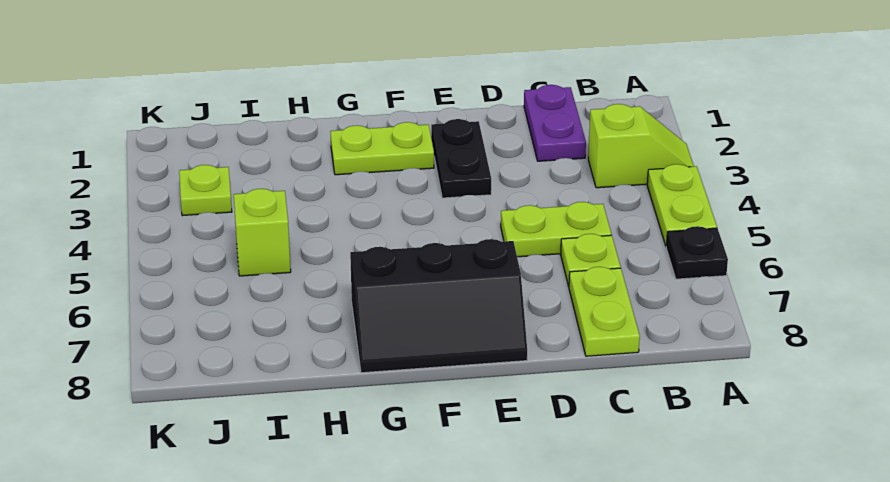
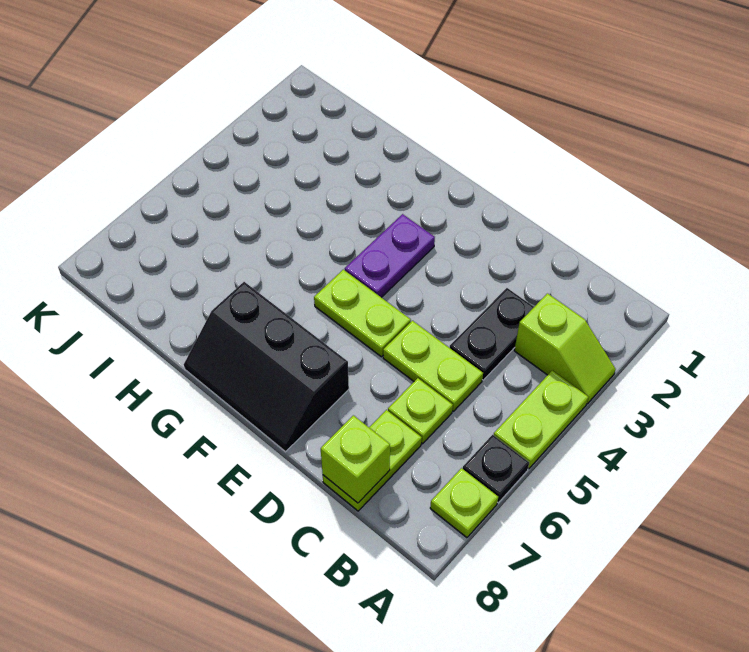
purple plate C1:C2 level 1 -> purple plate F3:F4 level 1
black plate E2:E3 level 1 -> black plate C3:C4 level 1
lime plate F2:G2 level 1 -> lime plate E5:F5 level 1
lime brick I5 level 1 -> lime brick C8 level 2
lime plate J3 level 1 -> lime plate A7 level 1

